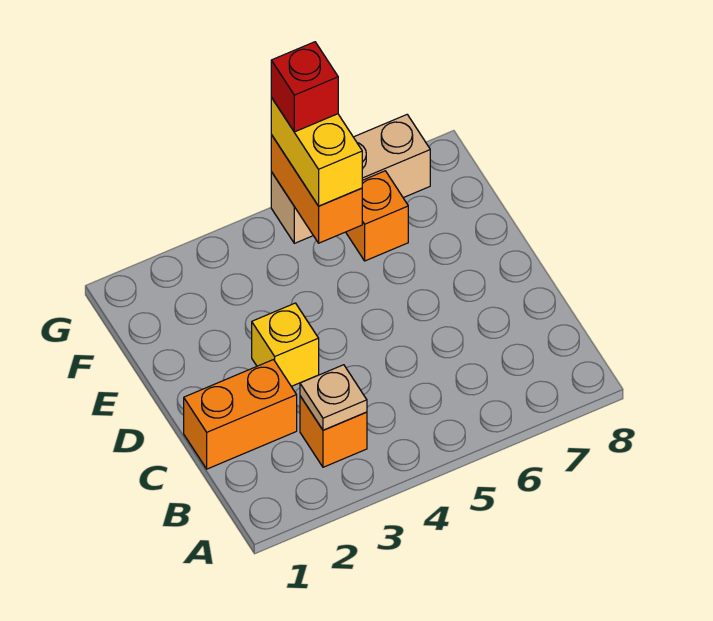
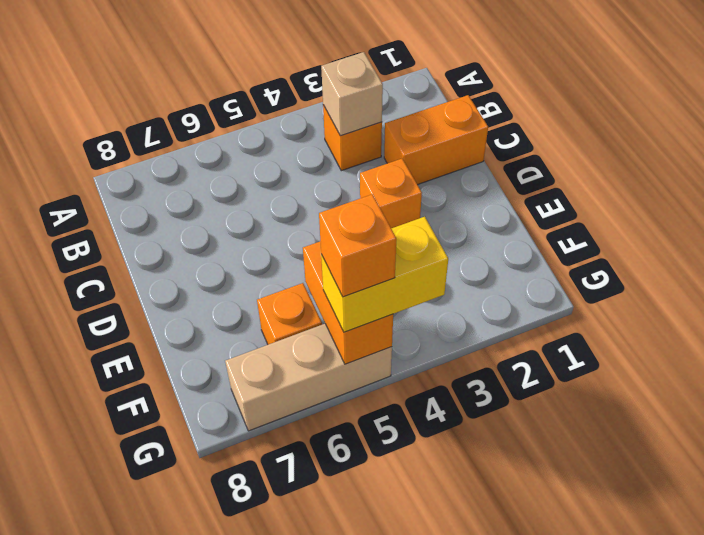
tan plate B3 level 2 -> tan brick B3 level 2
yellow brick D3 level 1 -> orange brick D3 level 1
yellow brick F5:G5 level 3 -> yellow brick G4:G5 level 3
red brick G5 level 4 -> orange brick G5 level 4

